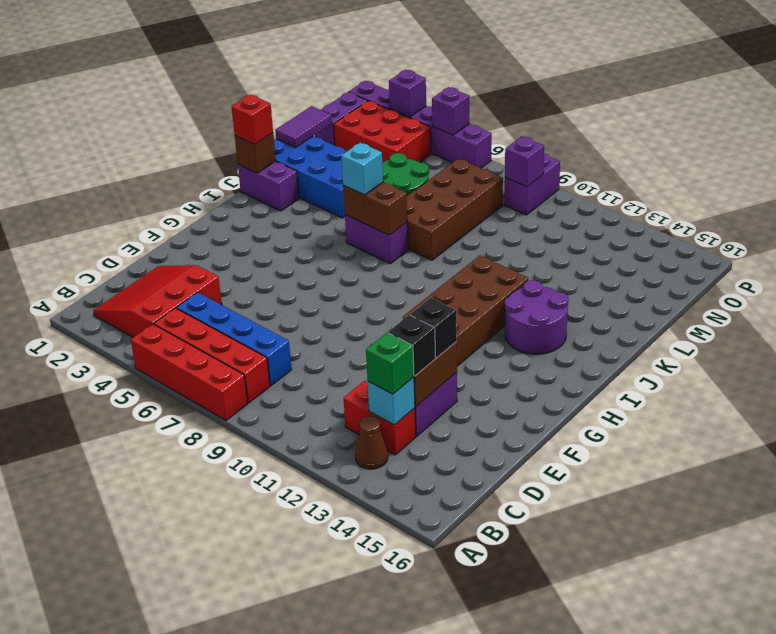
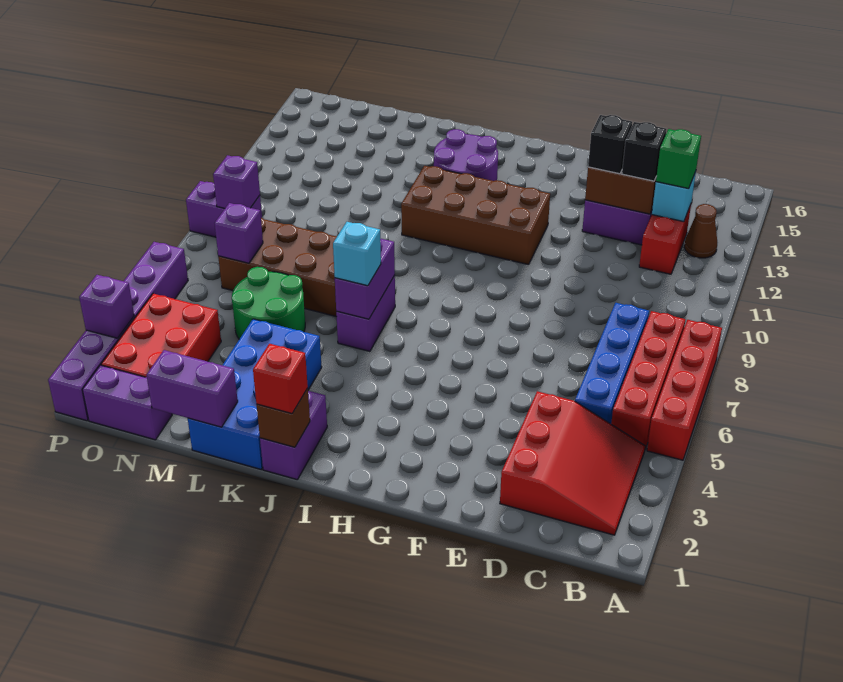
red slope B2:D4 level 1 top 4 -> red slope B2:D4 level 1 top D
brown brick J6:J7 level 2 -> purple brick J6:J7 level 2
purple tile L1:M1 level 2 -> purple brick L1:M1 level 2
purple brick P5 level 2 -> purple brick N7 level 2

